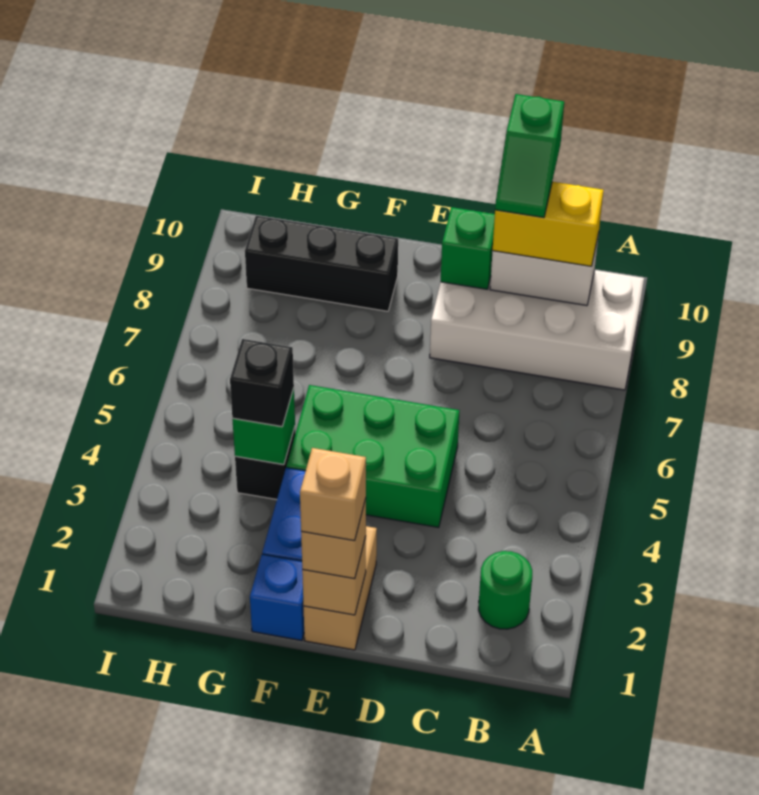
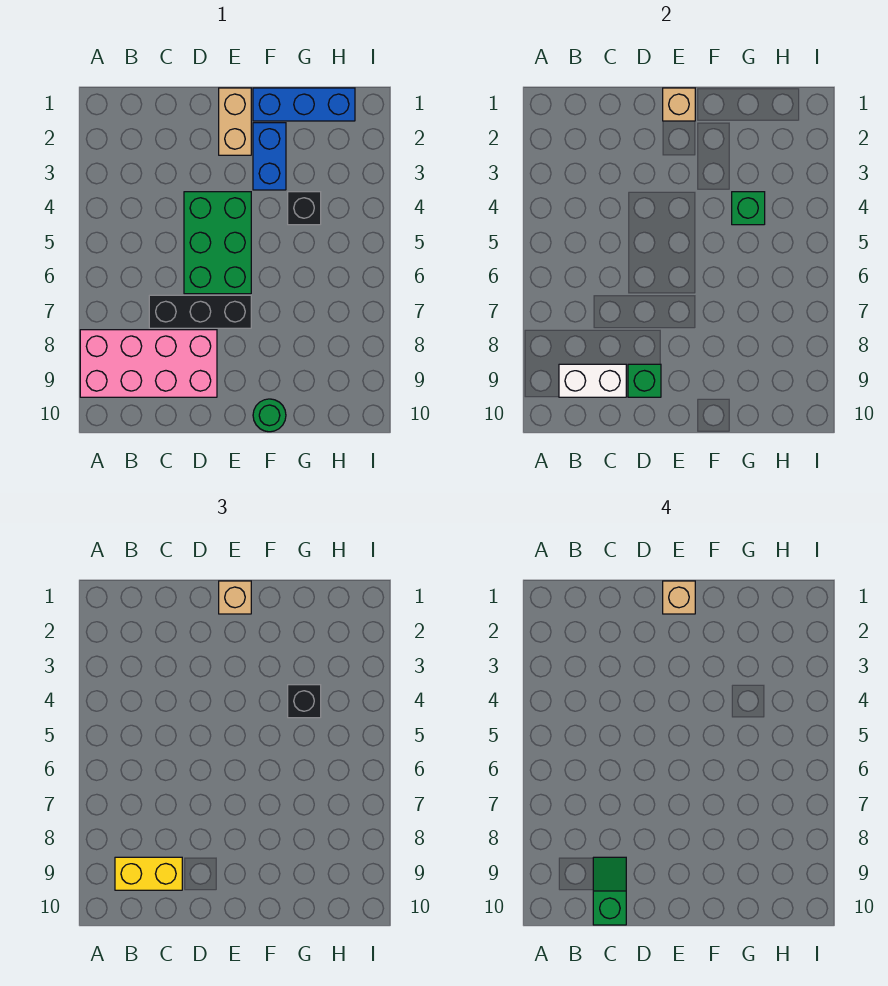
white brick A8:D9 level 1 -> pink brick A8:D9 level 1
green round brick B2 level 1 -> green round brick F10 level 1
green brick D4:F5 level 1 -> green brick D4:E6 level 1
blue brick F1 level 1 -> blue brick F1:H1 level 1
black brick F9:H9 level 1 -> black brick C7:E7 level 1

